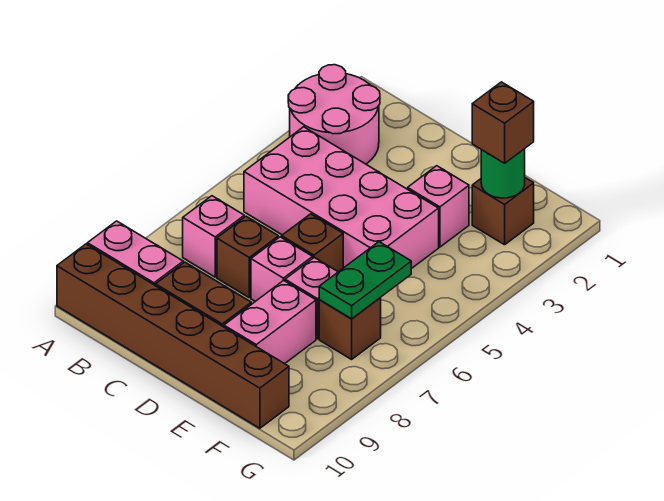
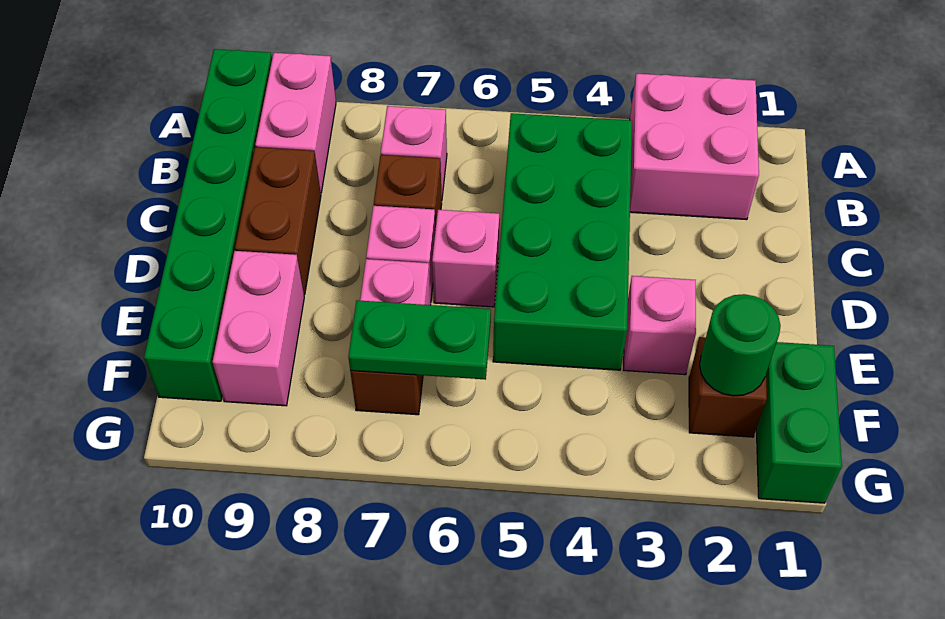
pink round brick A2:B3 level 1 -> pink brick A2:B3 level 1
brown brick A10:F10 level 1 -> green brick A10:F10 level 1
pink brick B4:E5 level 1 -> green brick B4:E5 level 1
brown brick D6 level 1 -> pink brick D6 level 1
pink brick E8:E9 level 1 -> pink brick E9:F9 level 1
none -> green brick F1:G1 level 1
brown brick F2 level 3 -> none

